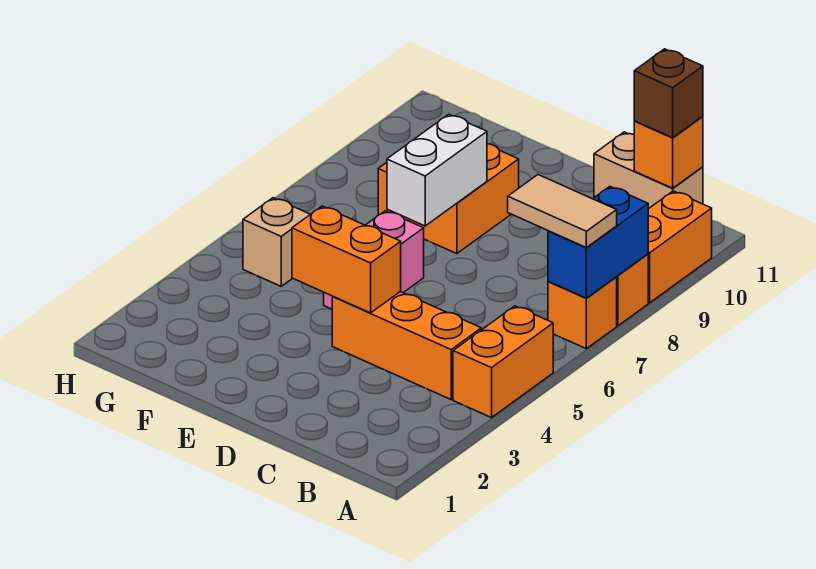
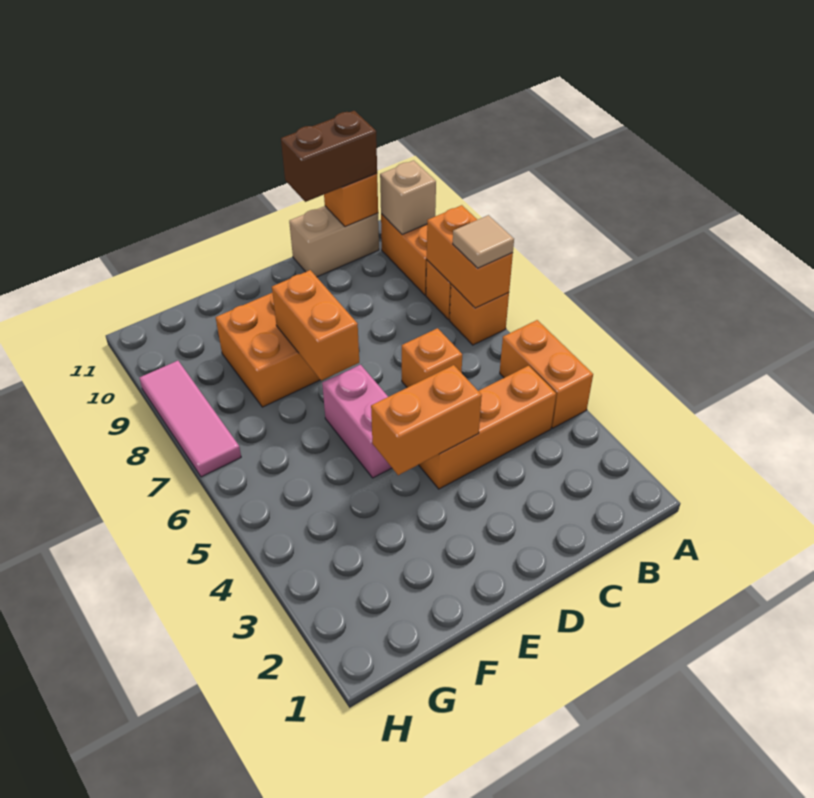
blue brick A7:A8 level 2 -> orange brick A7:A8 level 2
tan tile A7:B7 level 3 -> tan tile A7 level 3
brown brick B11 level 3 -> brown brick B11:C11 level 3
none -> orange brick C6 level 1
white brick E7:E8 level 2 -> orange brick E7:E8 level 2
tan brick G5 level 1 -> tan brick A10 level 2
none -> pink tile H7:H9 level 1

